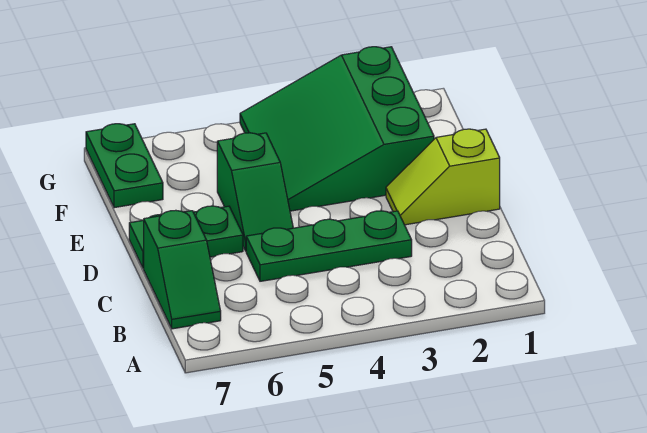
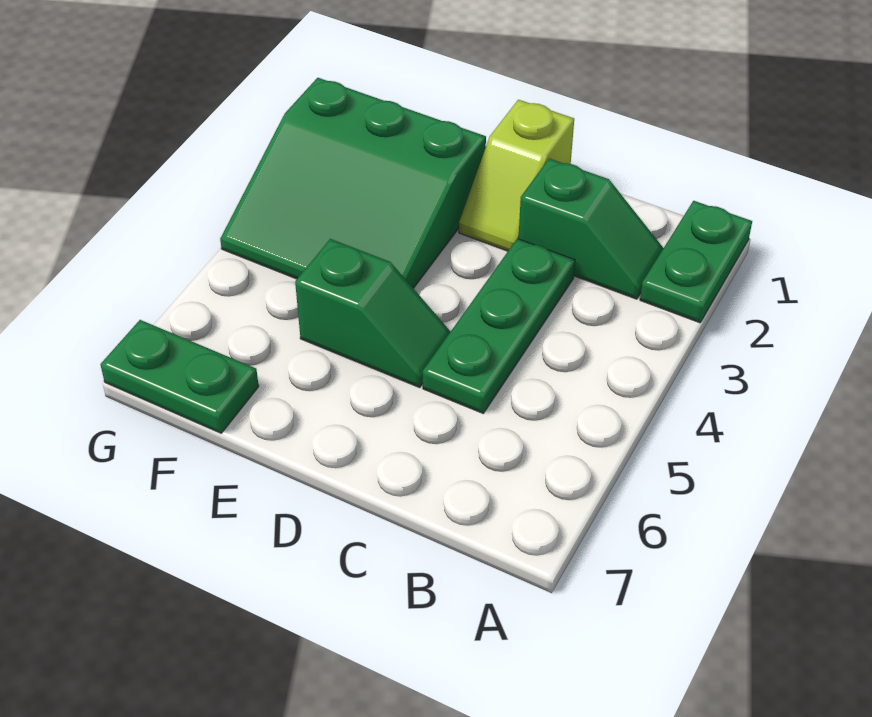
green slope B7:C7 level 1 top C -> green slope B2:C2 level 1 top C
green plate D6:D7 level 1 -> green plate A1:A2 level 1

